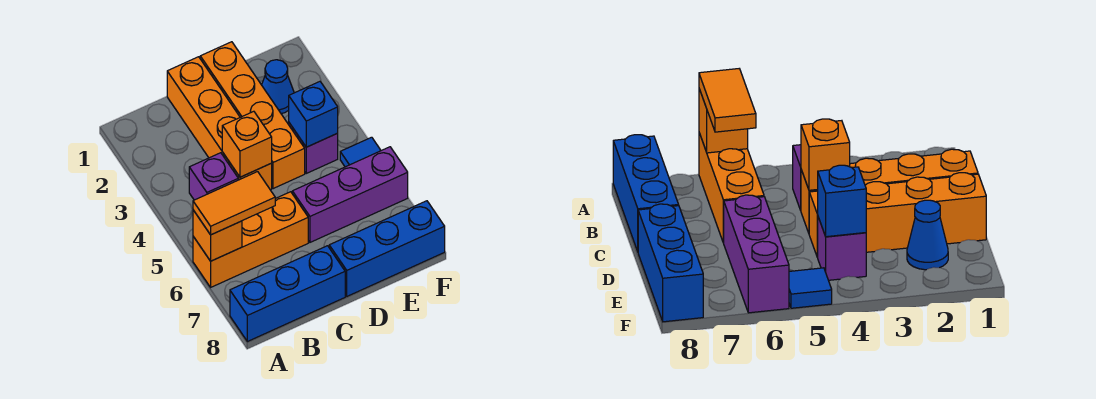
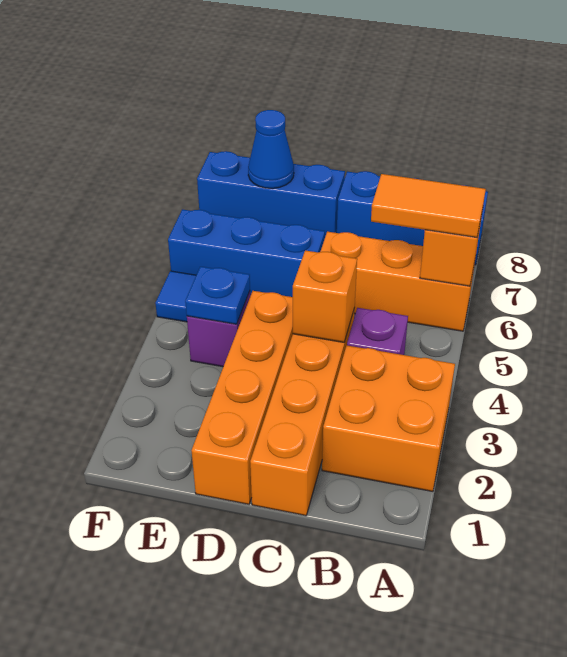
none -> orange brick A2:B3 level 1
purple brick D6:F6 level 1 -> blue brick D6:F6 level 1
blue cone E2 level 1 -> blue cone E8 level 2
blue brick E4 level 2 -> blue plate E4 level 2

